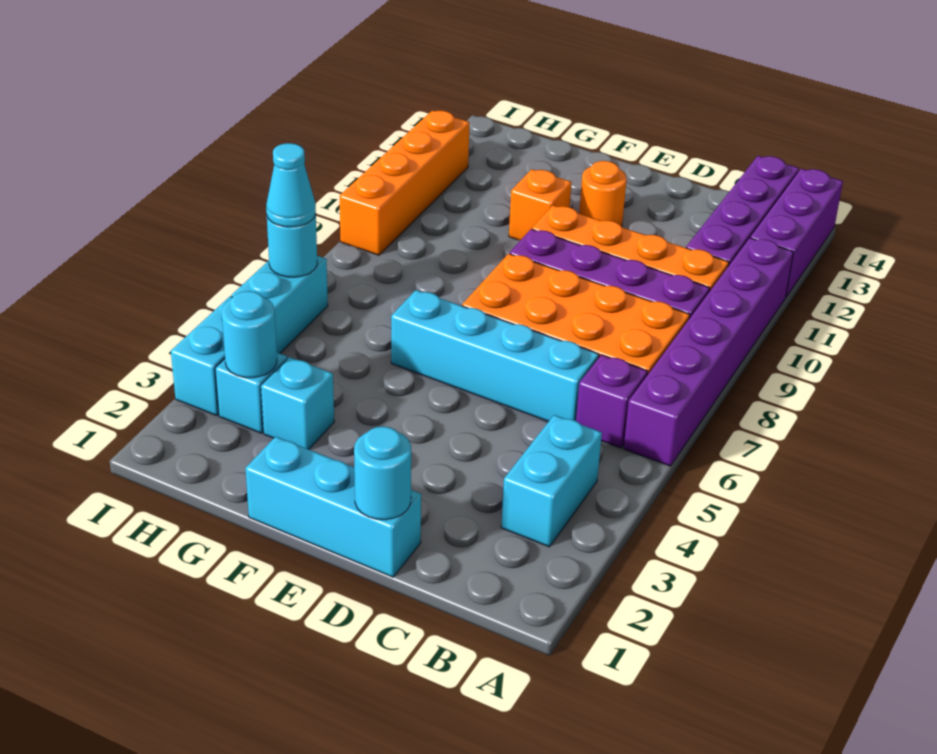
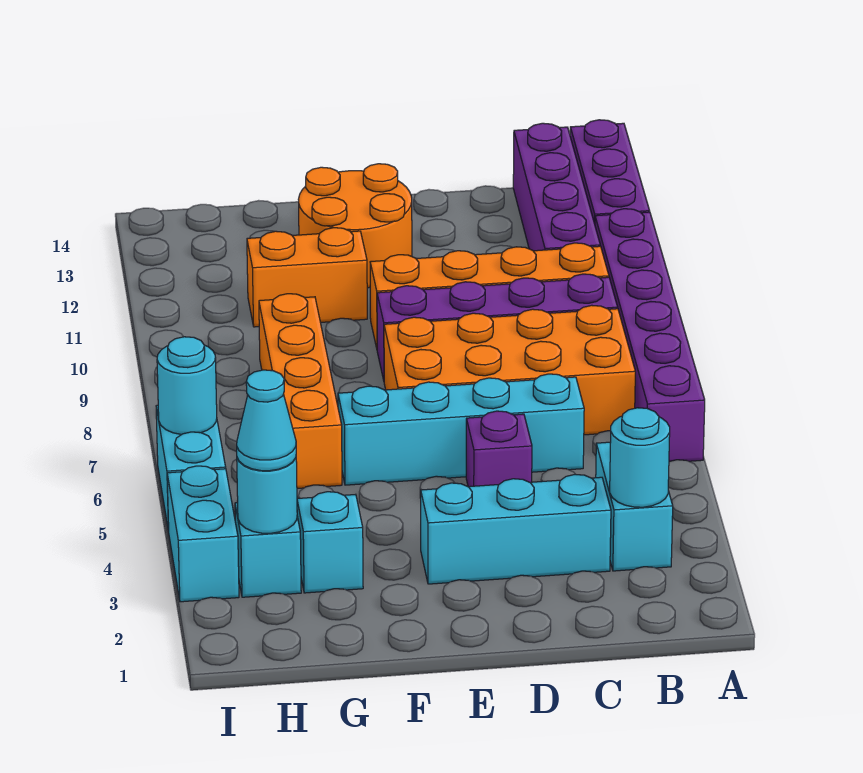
purple brick B6 level 1 -> purple brick D5 level 1
cyan brick D1:F1 level 1 -> cyan brick C3:E3 level 1
cyan round brick D1 level 2 -> cyan round brick B3 level 2
orange round brick E12 level 1 -> orange round brick E12:F13 level 1
orange brick F11 level 1 -> orange brick F11:G11 level 1
cyan cone I6 level 3 -> cyan cone H3 level 3
orange brick I9:I12 level 1 -> orange brick G6:G9 level 1

